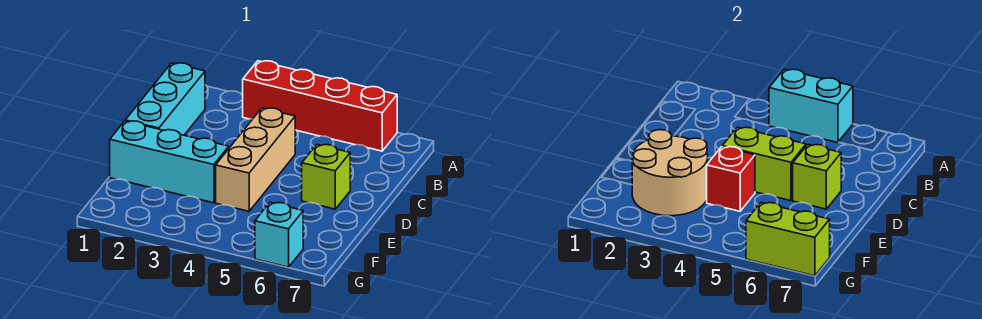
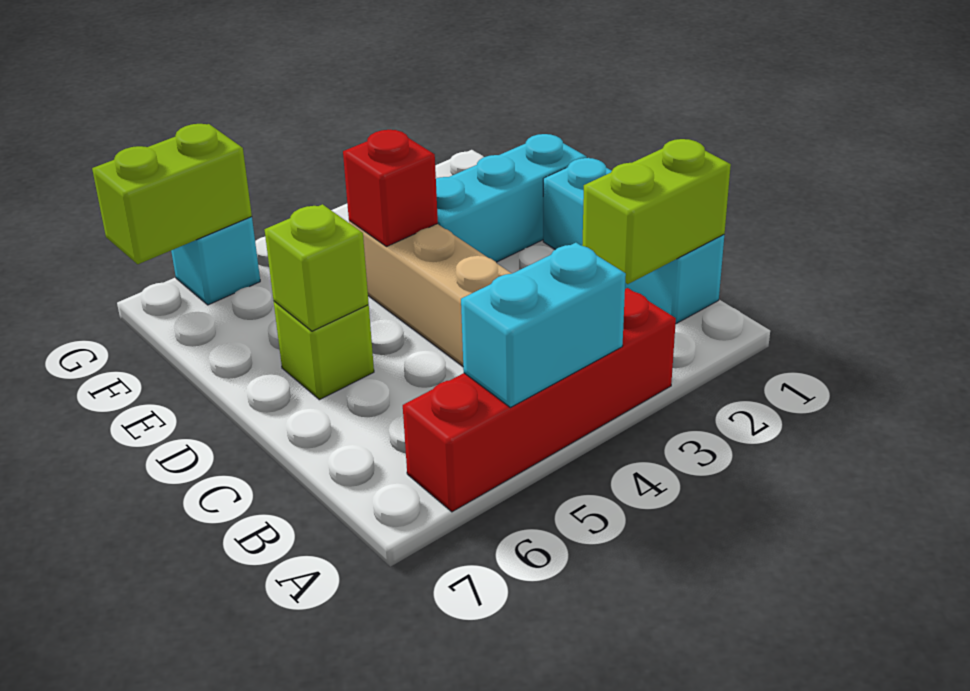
lime brick D4:D5 level 2 -> lime brick B1:B2 level 2
tan round brick E2:F3 level 2 -> none

